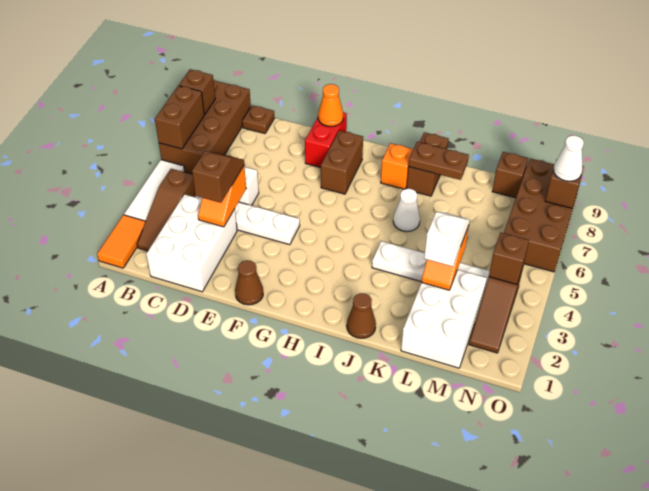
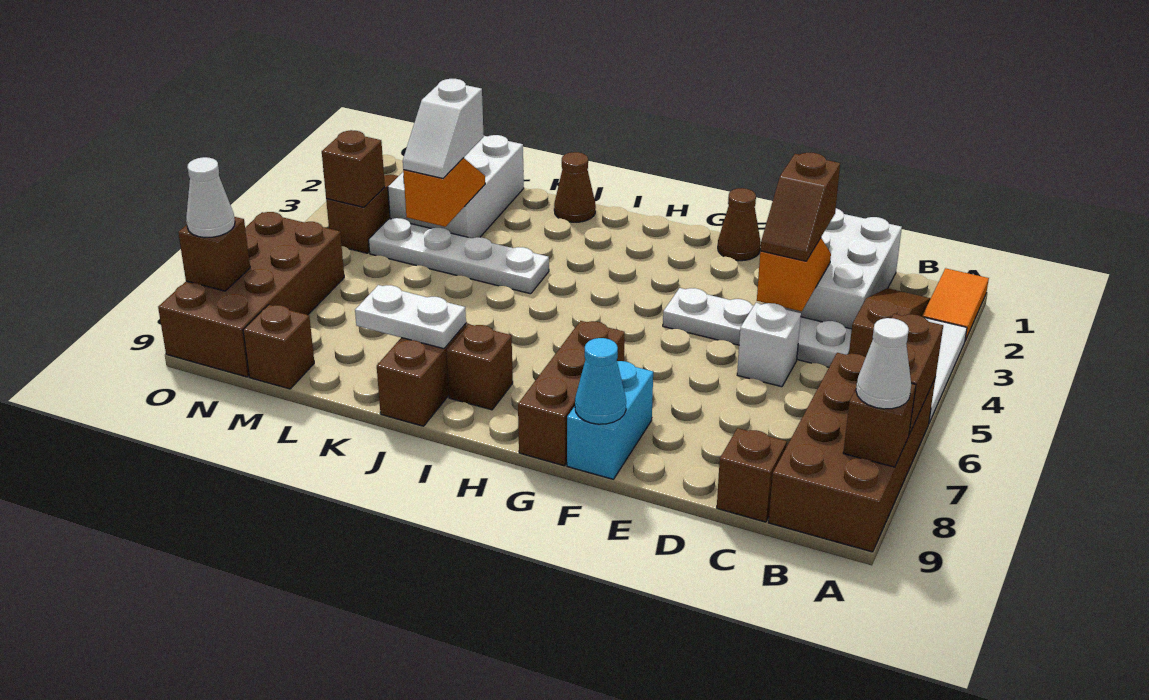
brown plate C9 level 1 -> brown brick C9 level 1
red brick F8:F9 level 1 -> cyan brick F8:F9 level 1
orange cone F9 level 2 -> cyan cone F9 level 2
brown brick G7:G8 level 1 -> brown brick G7:G9 level 1
orange brick I8 level 1 -> brown brick I8 level 1
white cone J6 level 1 -> white cone A8 level 3
brown plate J8:K8 level 2 -> white plate J8:K8 level 2

